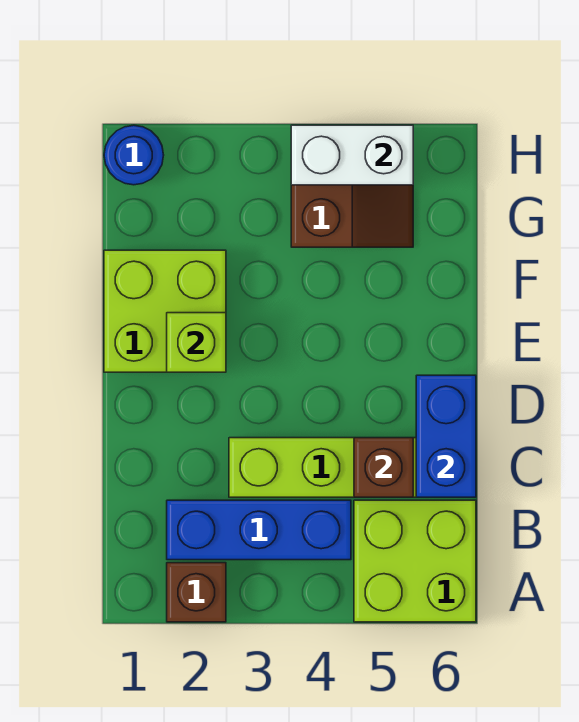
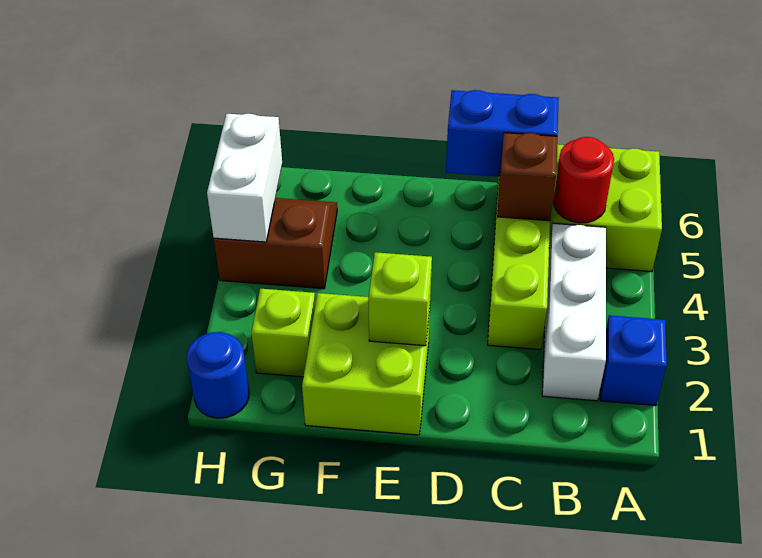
brown brick A2 level 1 -> blue brick A2 level 1
blue brick B2:B4 level 1 -> white brick B2:B4 level 1
none -> red round brick B5 level 2
none -> lime brick G2 level 1

